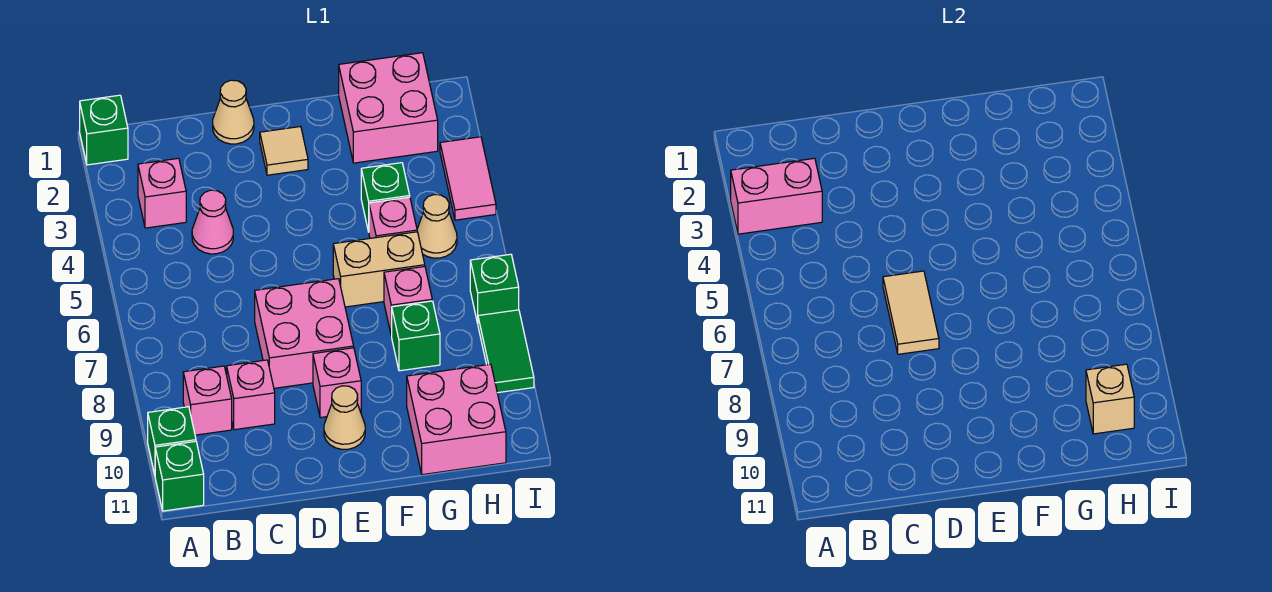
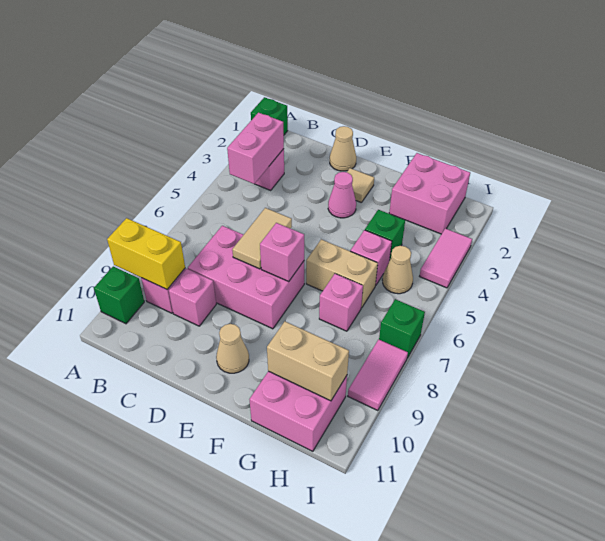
pink brick A3:B3 level 2 -> pink brick B3:B4 level 2
none -> yellow brick A9:B9 level 2
green brick A11 level 1 -> none
pink cone C4 level 1 -> pink cone E3 level 1
pink brick D7:E8 level 1 -> pink brick C7:E8 level 1
pink brick E9 level 1 -> pink brick E7 level 2
green brick G8 level 1 -> none
tan brick H10 level 2 -> tan brick G10:H10 level 2
green tile I8:I9 level 1 -> pink tile I8:I9 level 1

